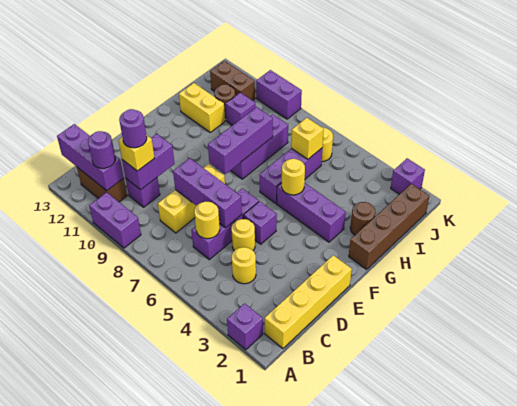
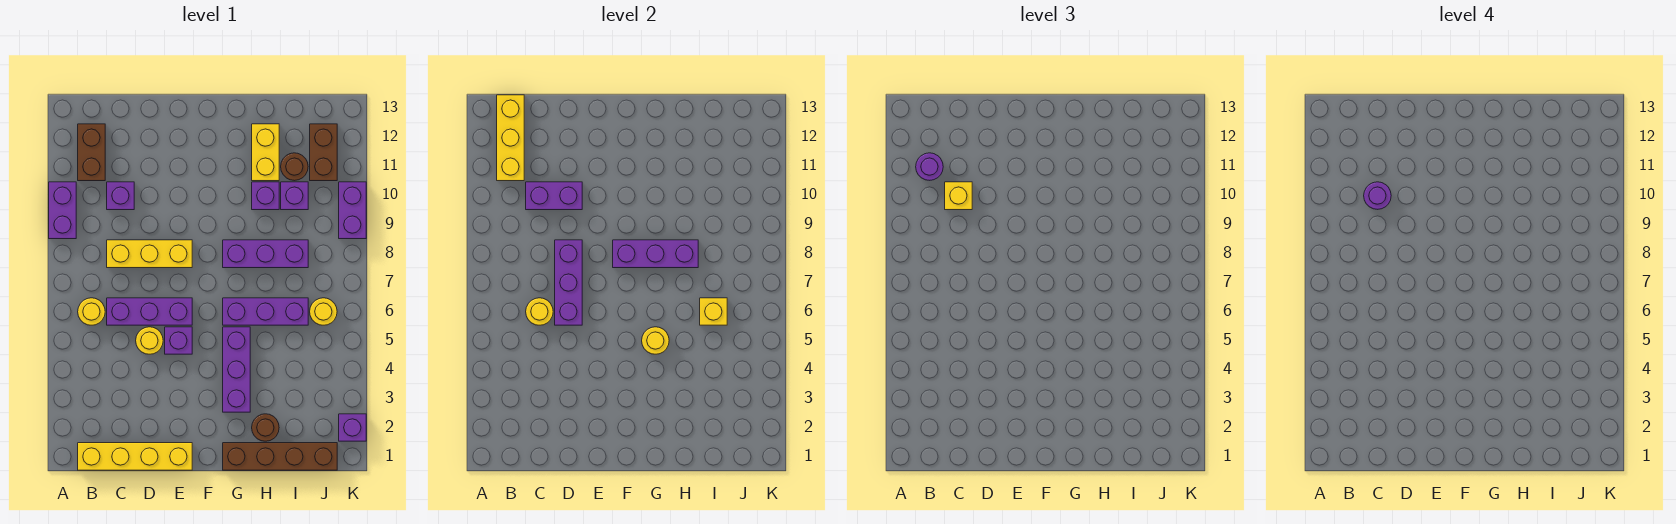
purple brick A2 level 1 -> purple brick H10 level 1
purple brick B11:B13 level 2 -> yellow brick B11:B13 level 2
yellow round brick C4 level 1 -> yellow round brick B6 level 1

